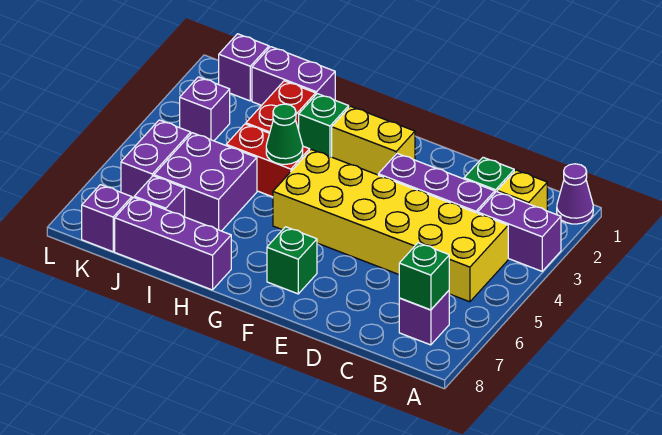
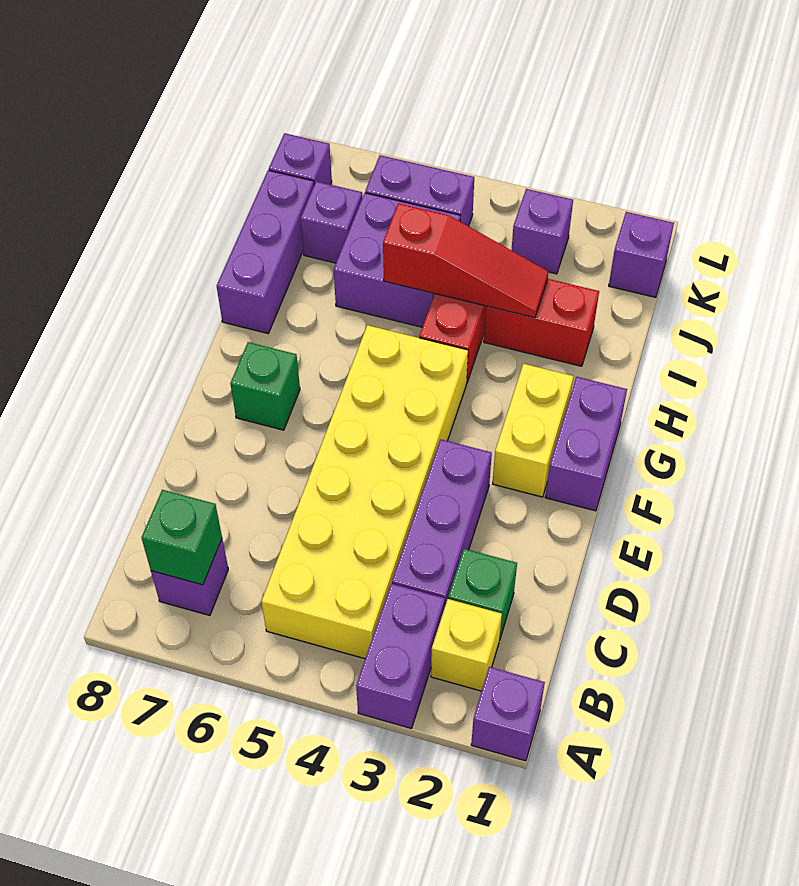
purple cone A1 level 1 -> purple brick A1 level 1
green brick H2 level 1 -> none
green cone H4 level 2 -> none
purple brick I1:J1 level 1 -> purple brick F1:G1 level 1
none -> red slope I3:I5 level 2 top 5

